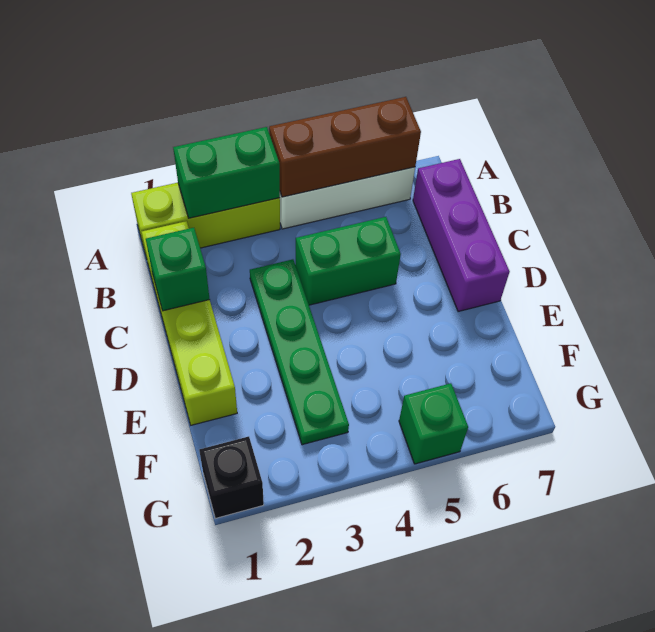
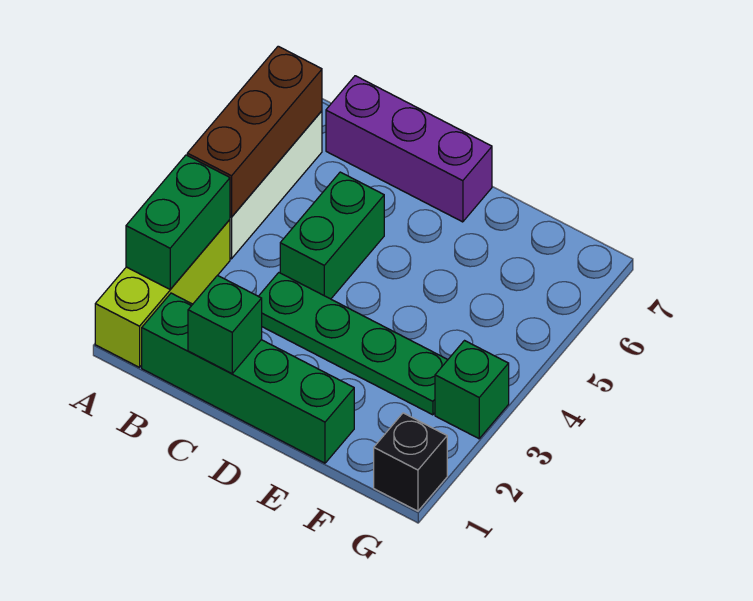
lime brick B1:E1 level 1 -> green brick B1:E1 level 1
green brick G5 level 1 -> green brick G3 level 1

